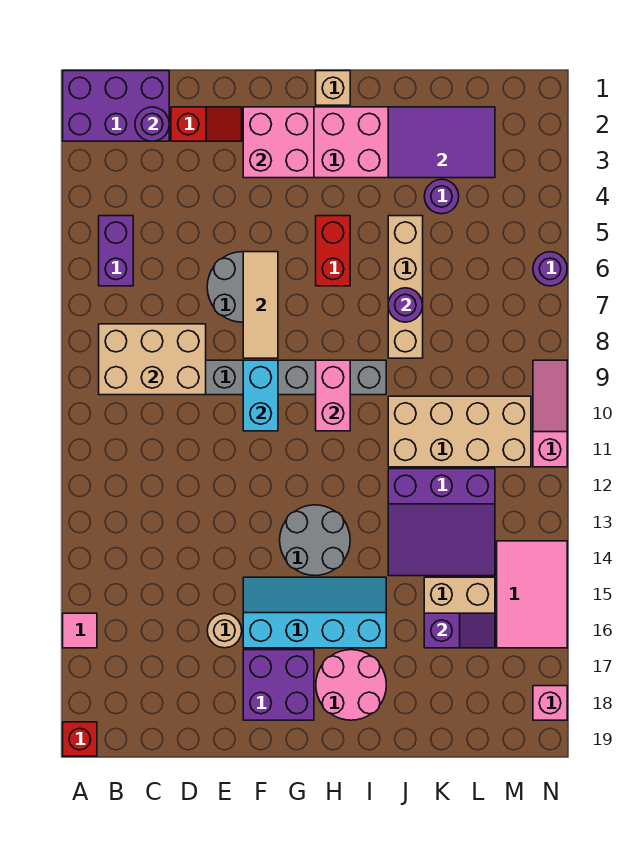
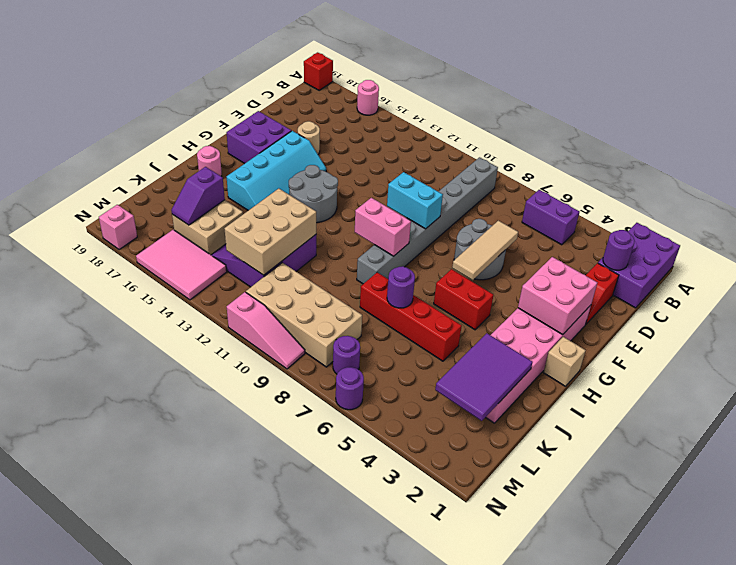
pink tile A16 level 1 -> pink round brick A16 level 1
tan brick B8:D9 level 2 -> tan brick J12:L13 level 2
tan tile F6:F8 level 2 -> tan tile E6:G6 level 2
pink round brick H17:I18 level 1 -> pink round brick I18 level 1
tan brick J5:J8 level 1 -> red brick J5:J8 level 1
tan brick J10:M11 level 1 -> tan brick L8:M11 level 1
purple round brick K4 level 1 -> purple round brick M7 level 1

